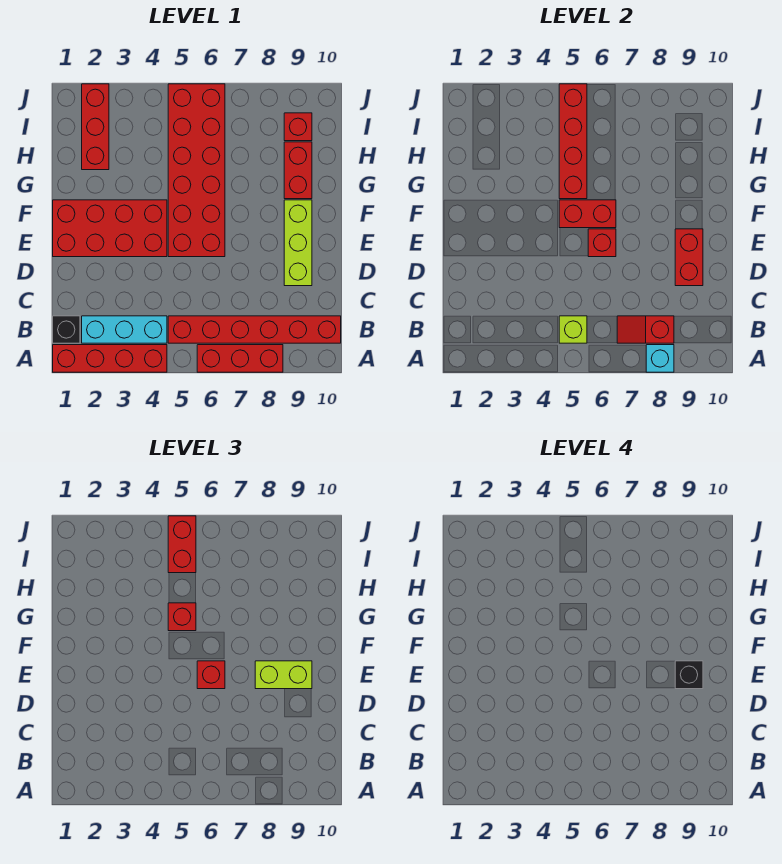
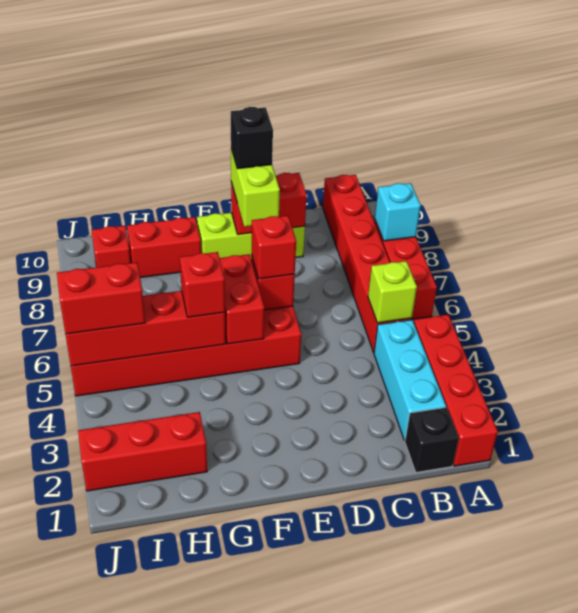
red slope B7:B8 level 2 top 8 -> none
red brick E1:F4 level 1 -> none

